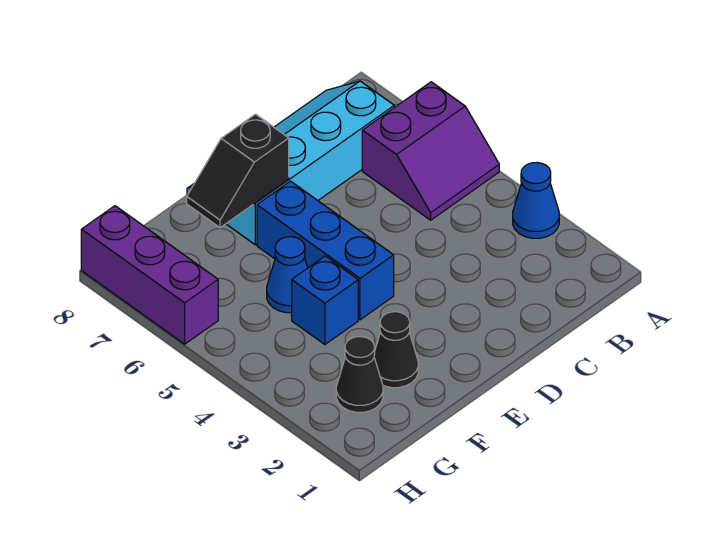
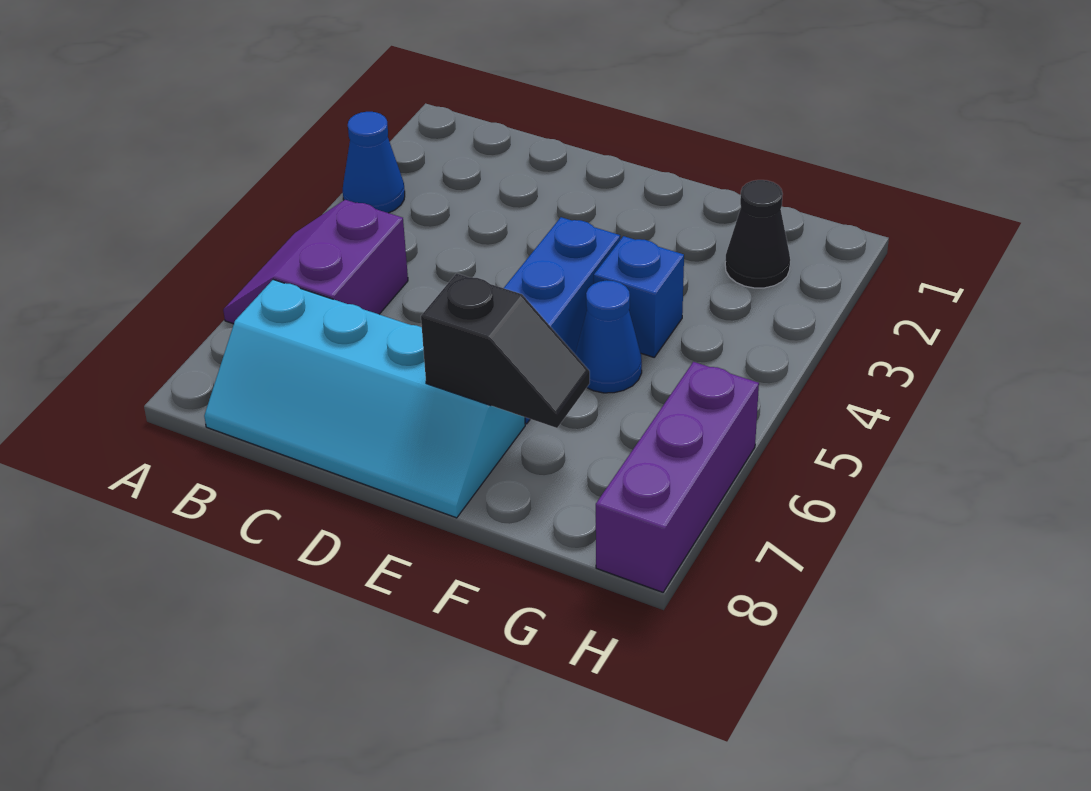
purple slope A5:B6 level 1 top 6 -> purple slope A5:B6 level 1 top B
black cone F2 level 1 -> none

